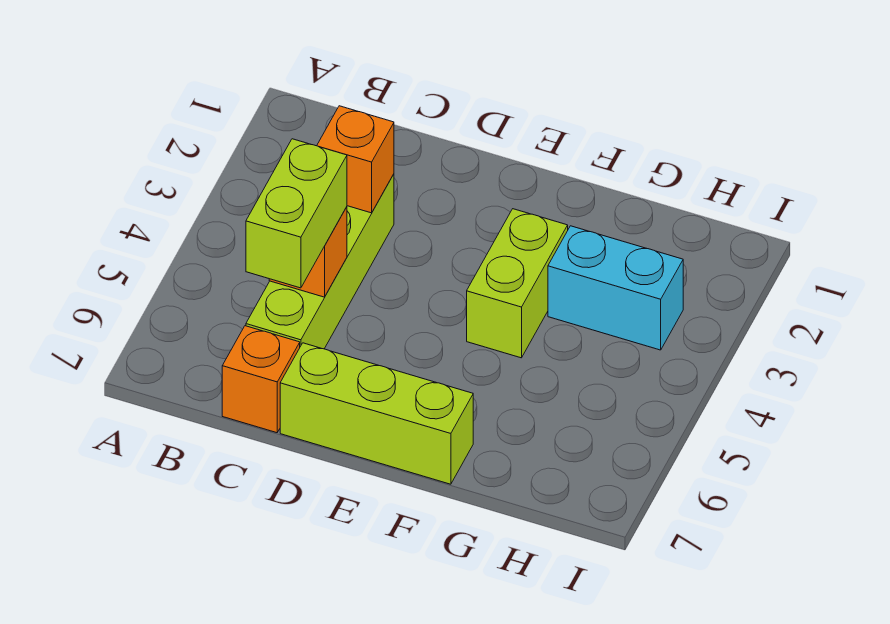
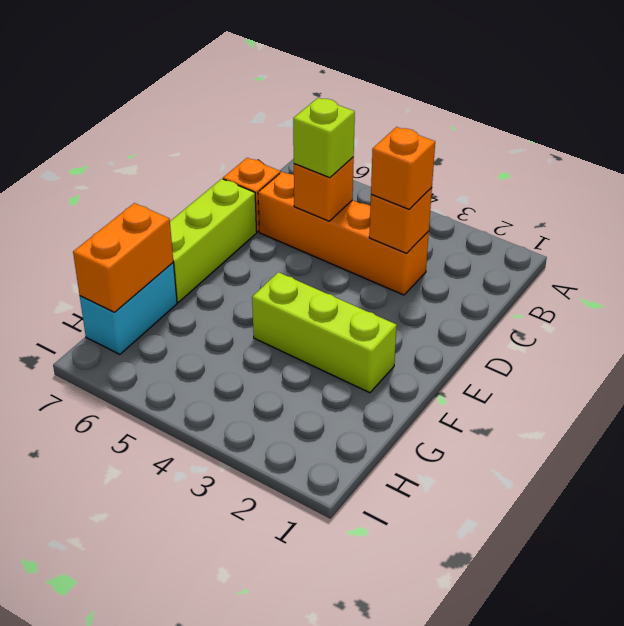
lime brick C3:C6 level 1 -> orange brick C3:C6 level 1
none -> orange brick C3 level 3
lime brick C5:C6 level 3 -> lime brick C5 level 3
lime brick F3:F4 level 1 -> lime brick F2:F4 level 1
cyan brick G3:H3 level 1 -> cyan brick G7:H7 level 1
none -> orange brick G7:H7 level 2

